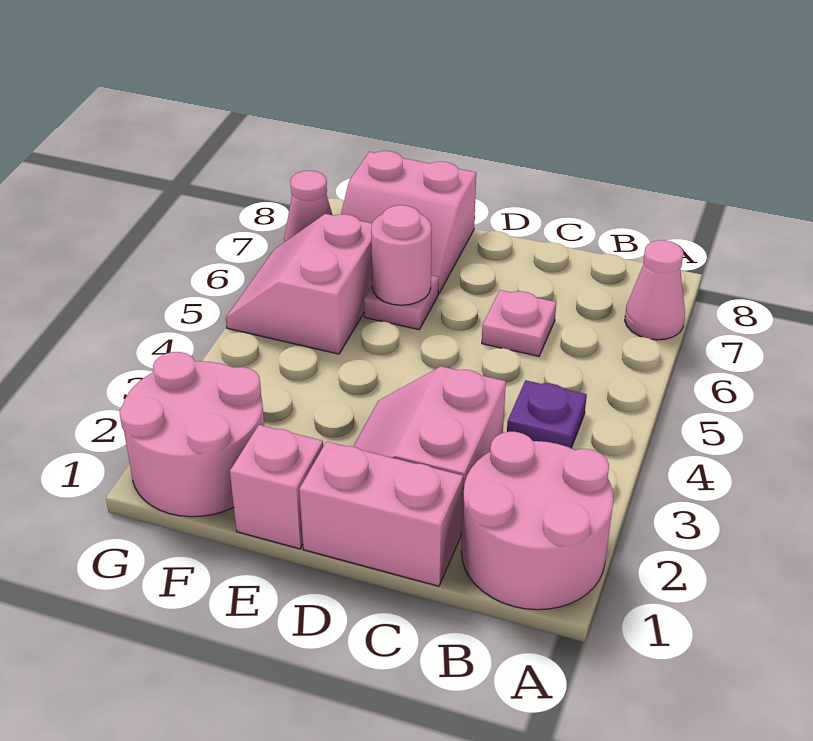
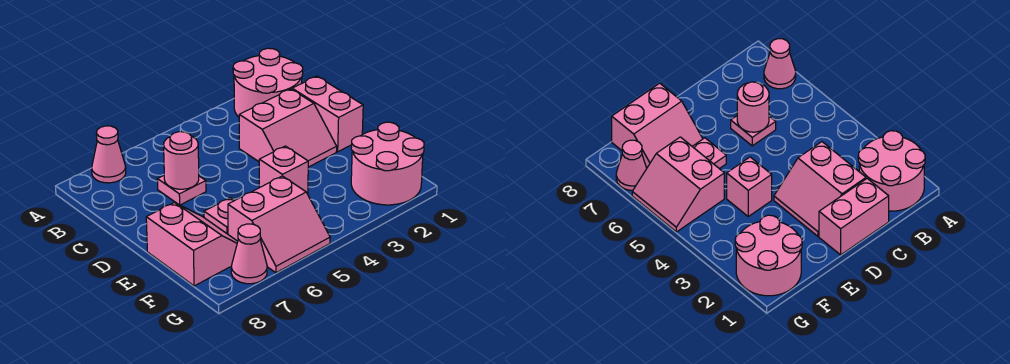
purple plate B4 level 1 -> none
pink brick E1 level 1 -> pink brick E4 level 1
pink round brick E6 level 2 -> pink round brick C6 level 2

